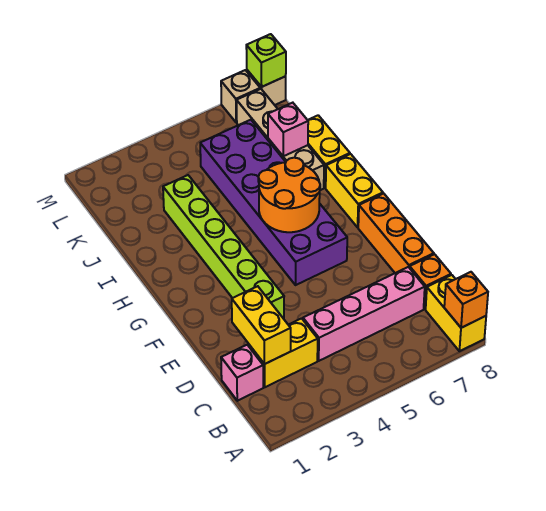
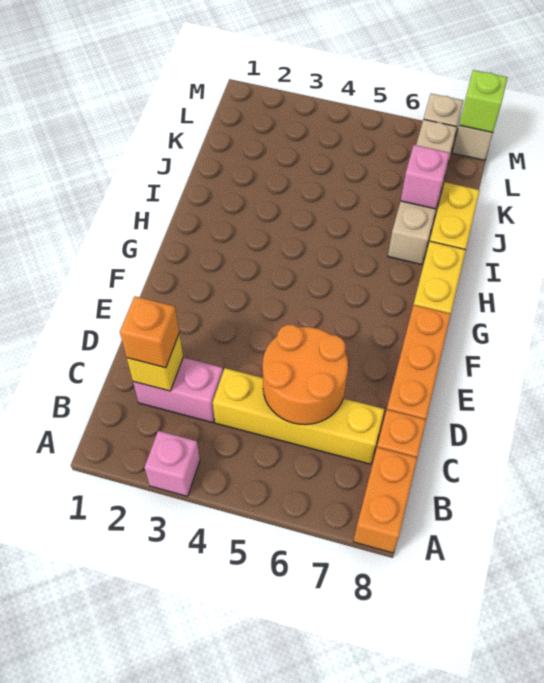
yellow brick A8:B8 level 1 -> orange brick A8:B8 level 1
orange brick A8 level 2 -> orange brick C2 level 3
pink brick C1 level 1 -> pink brick A3 level 1
yellow brick C2:C3 level 1 -> pink brick C2:C3 level 1
yellow brick C2:D2 level 2 -> yellow brick C2 level 2
pink brick C4:C7 level 1 -> yellow brick C4:C7 level 1
lime brick E3:J3 level 1 -> none
purple brick F5:K6 level 1 -> none
orange round brick G5:H6 level 2 -> orange round brick C5:D6 level 2

